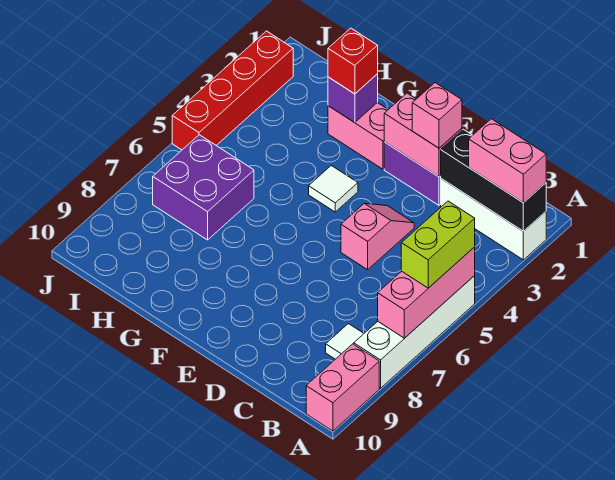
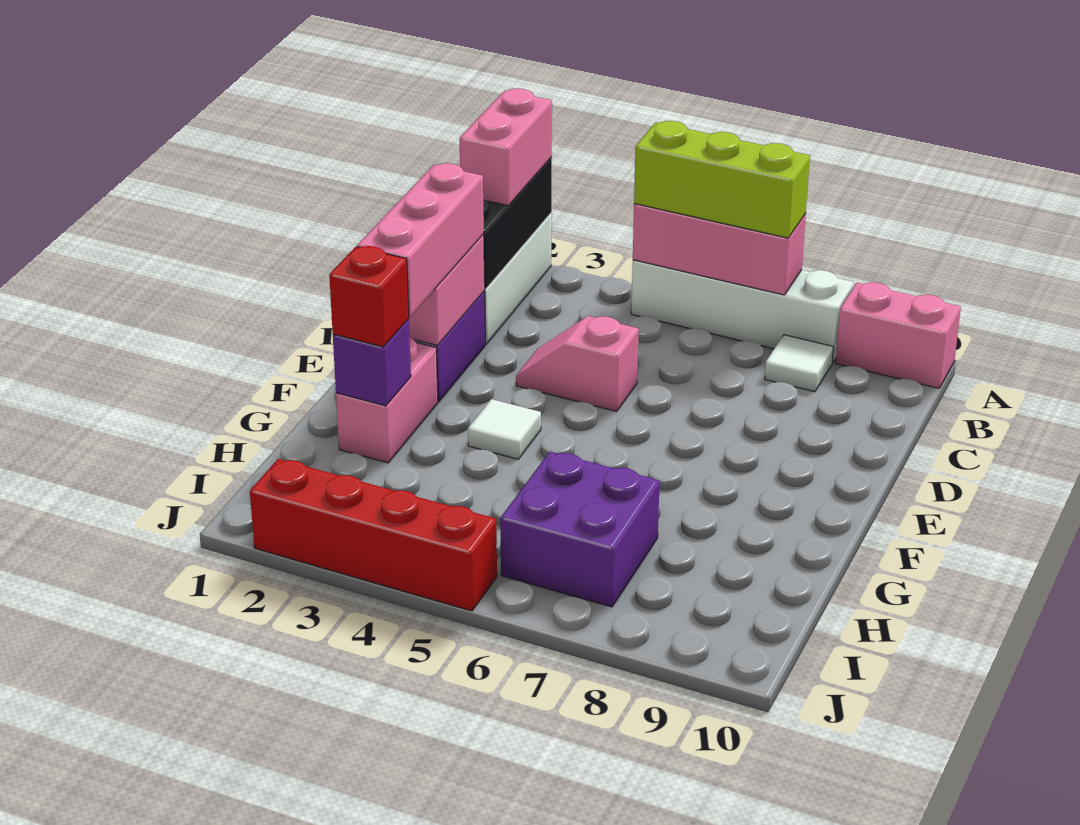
lime brick A5:A6 level 3 -> lime brick A5:A7 level 3
pink brick D2 level 3 -> pink brick D2:F2 level 3

